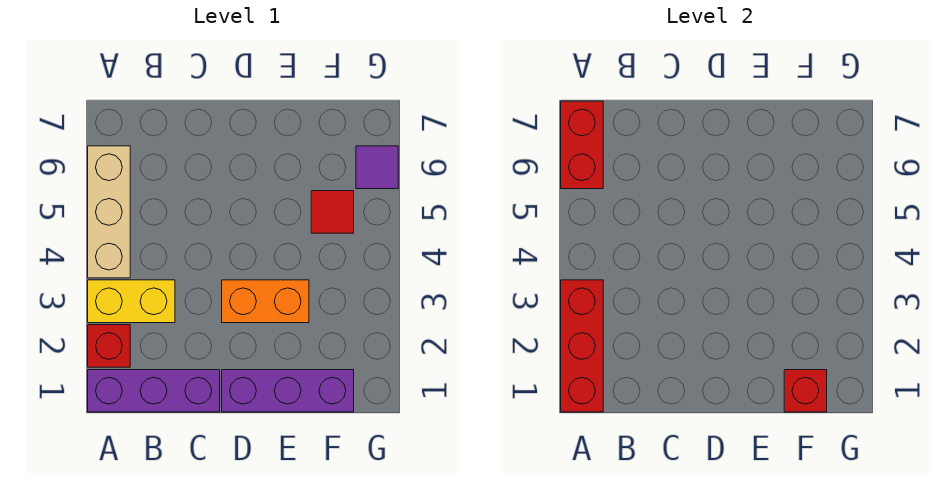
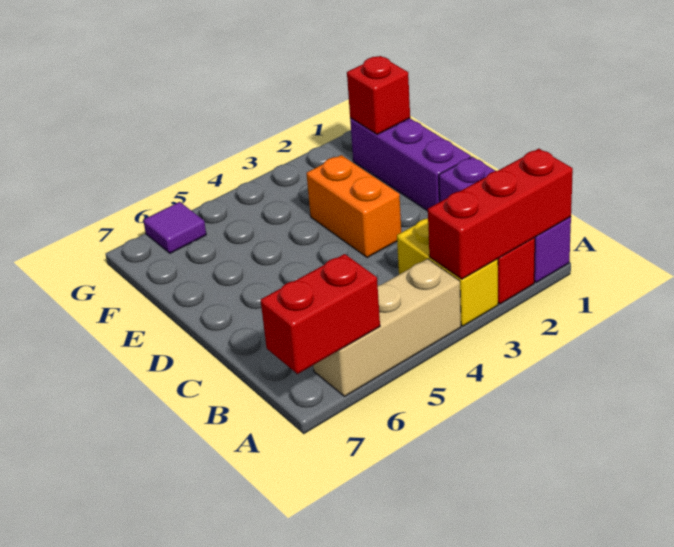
red tile F5 level 1 -> none

